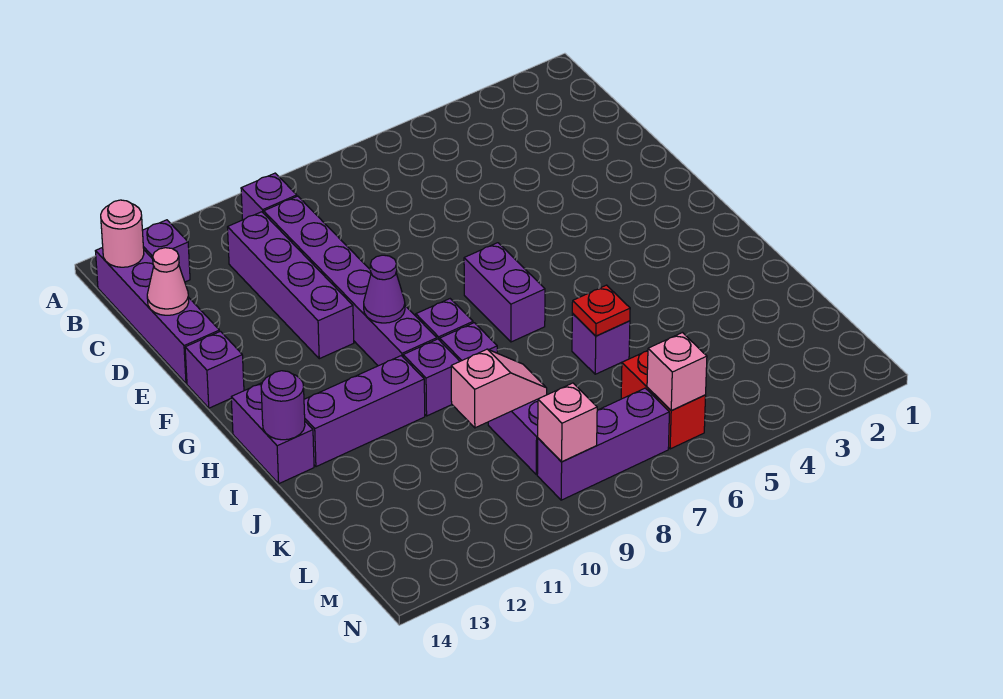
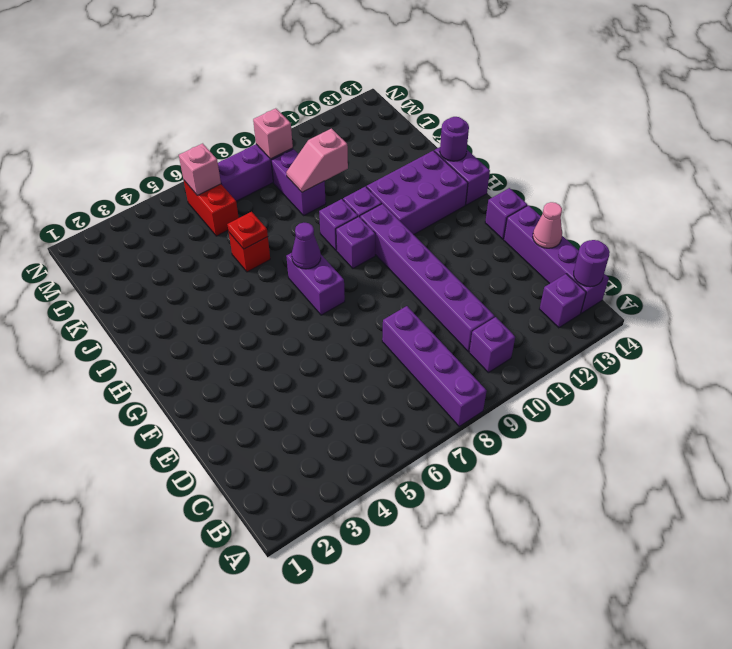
pink round brick B14 level 2 -> purple round brick B14 level 2
purple brick C11:F11 level 1 -> purple brick A8:D8 level 1
purple cone G10 level 2 -> purple cone H7 level 2
purple brick I11:I13 level 1 -> purple brick H11:I13 level 1
purple brick J6 level 1 -> red brick J6 level 1

